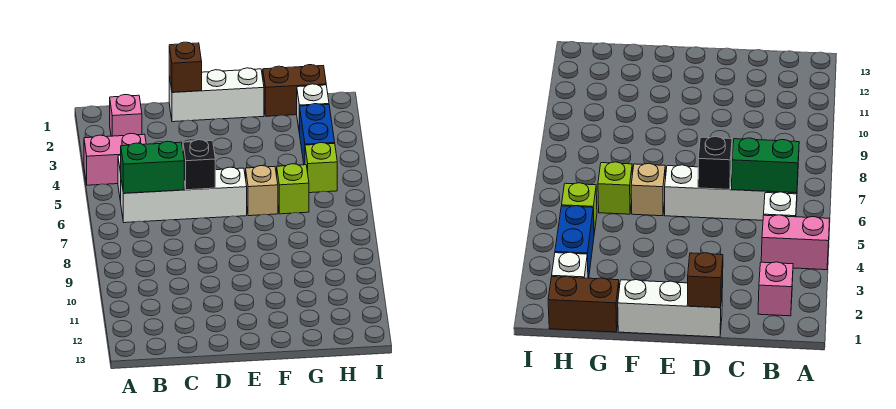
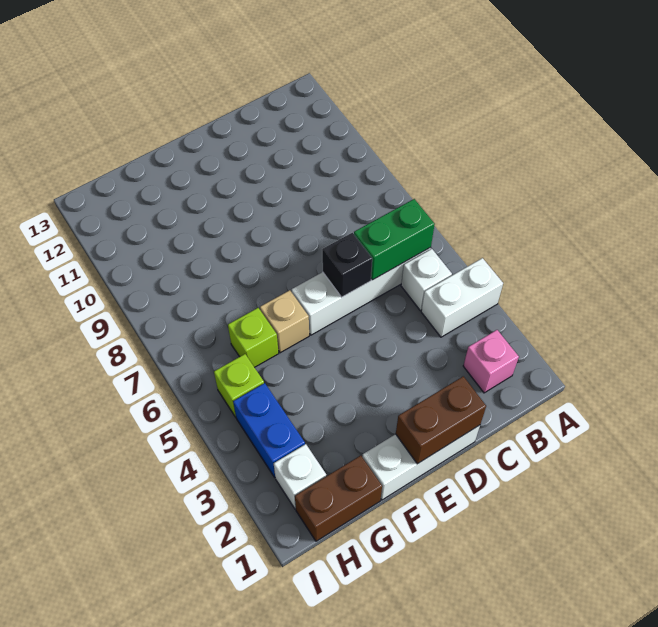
pink brick A4:B4 level 1 -> white brick A4:B4 level 1
brown brick D1 level 2 -> brown brick D1:E1 level 2

